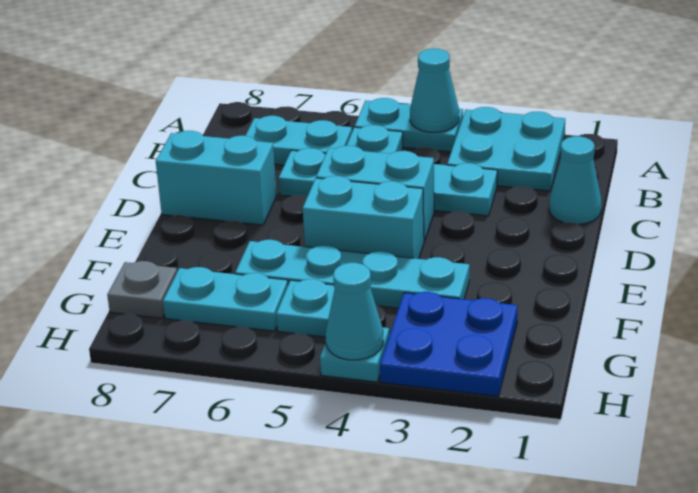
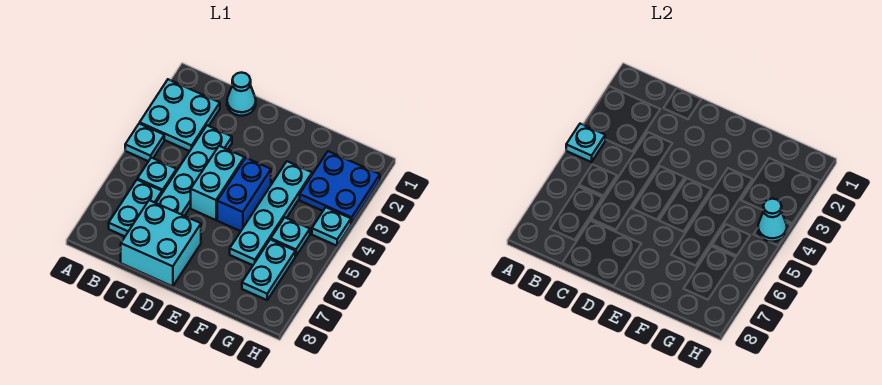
cyan plate A4:A5 level 1 -> cyan plate A4 level 1
cyan cone A4 level 2 -> cyan plate A4 level 2
cyan brick D7:D8 level 1 -> cyan brick C7:D8 level 1
cyan brick E4:E5 level 1 -> blue brick E4:E5 level 1
grey plate G8 level 1 -> none

